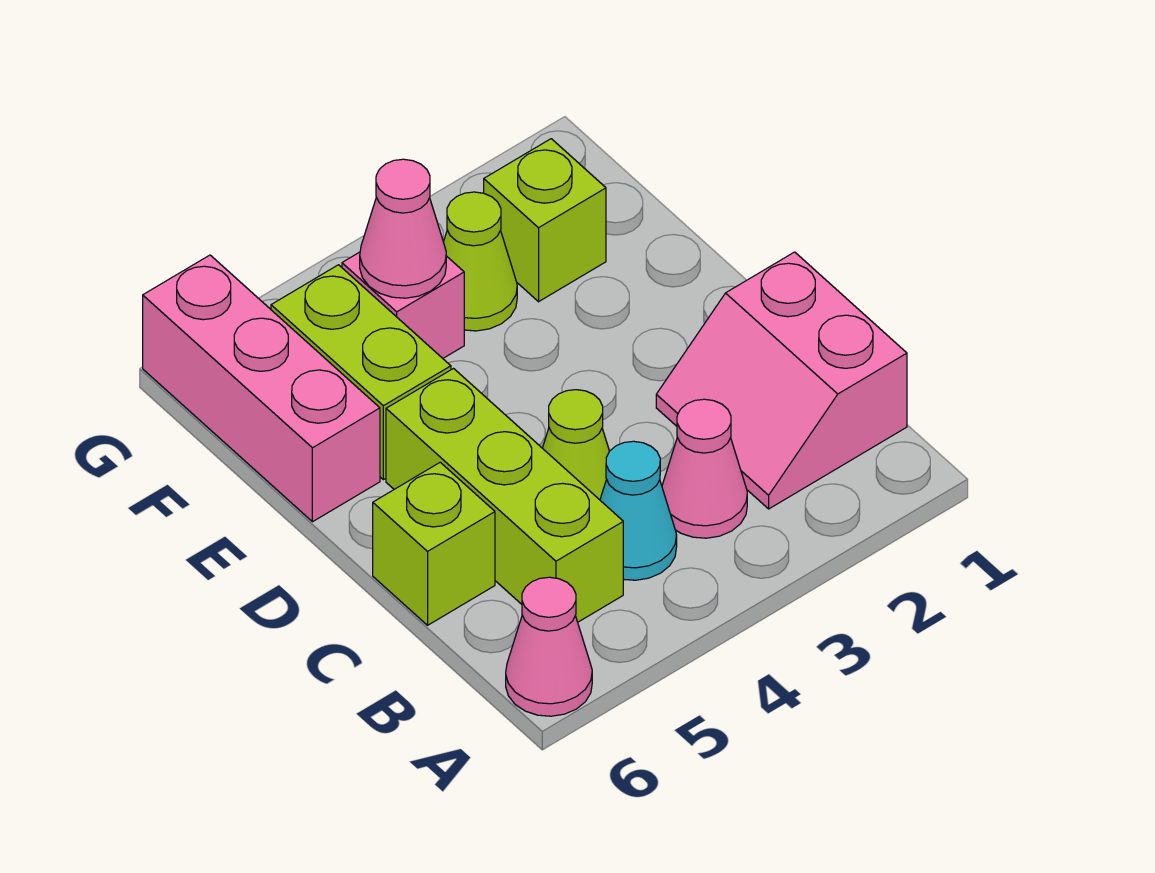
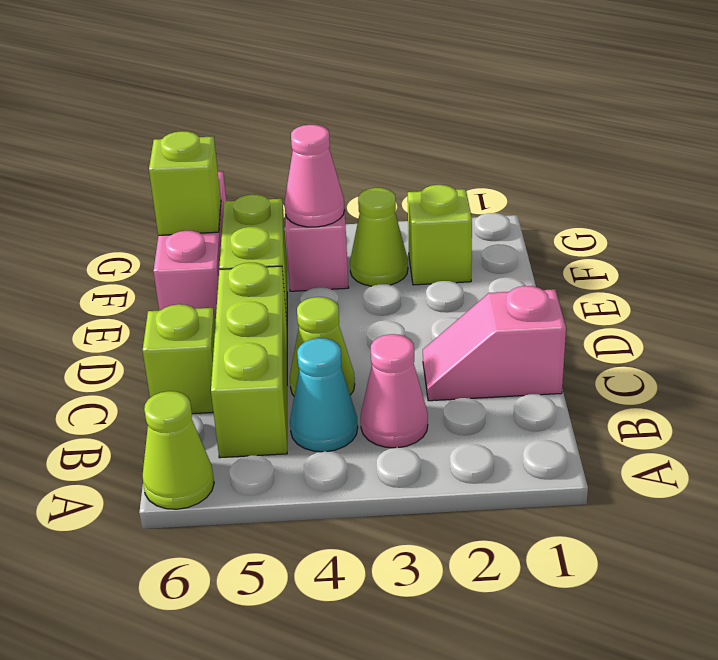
pink cone A6 level 1 -> lime cone A6 level 1
pink slope B1:C2 level 1 top 1 -> pink slope C1:C2 level 1 top 1
none -> lime brick F6 level 2

